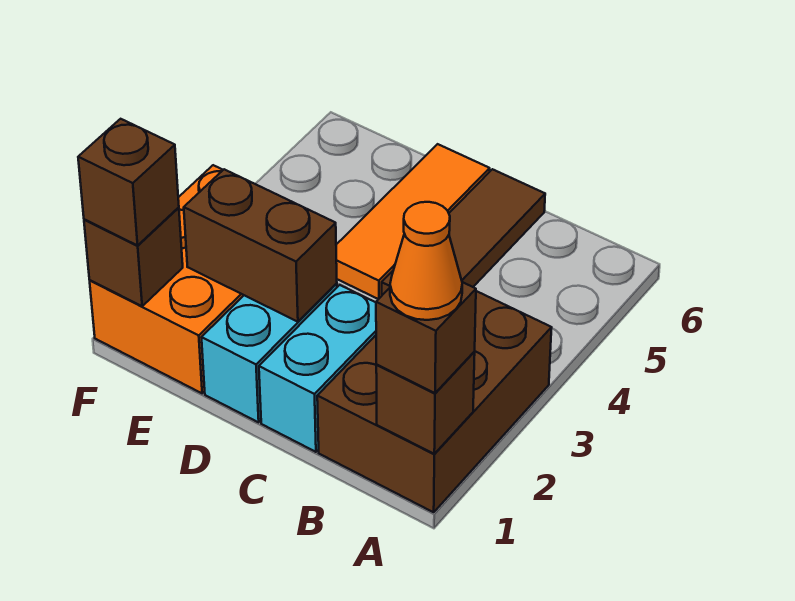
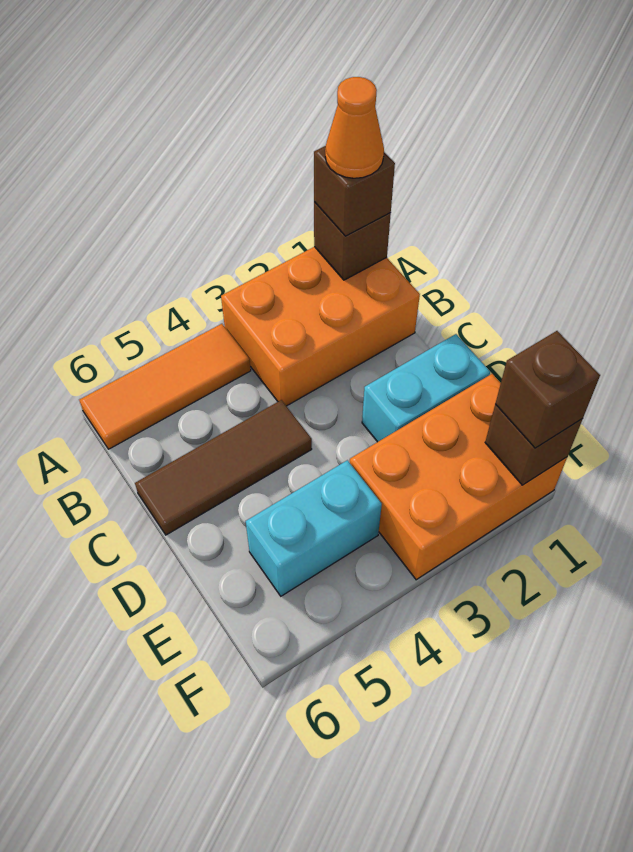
brown brick A1:B3 level 1 -> orange brick A1:B3 level 1
cyan brick C1:C2 level 1 -> cyan brick E4:E5 level 1
brown brick D2:E2 level 2 -> none
orange tile D4:D6 level 1 -> orange tile A4:A6 level 1

